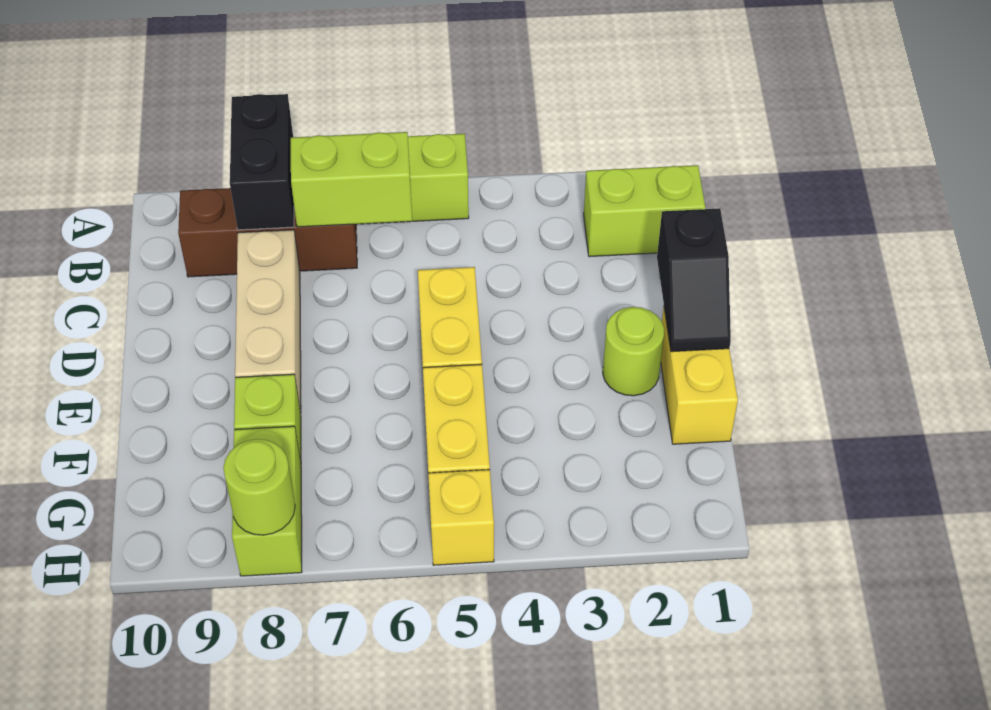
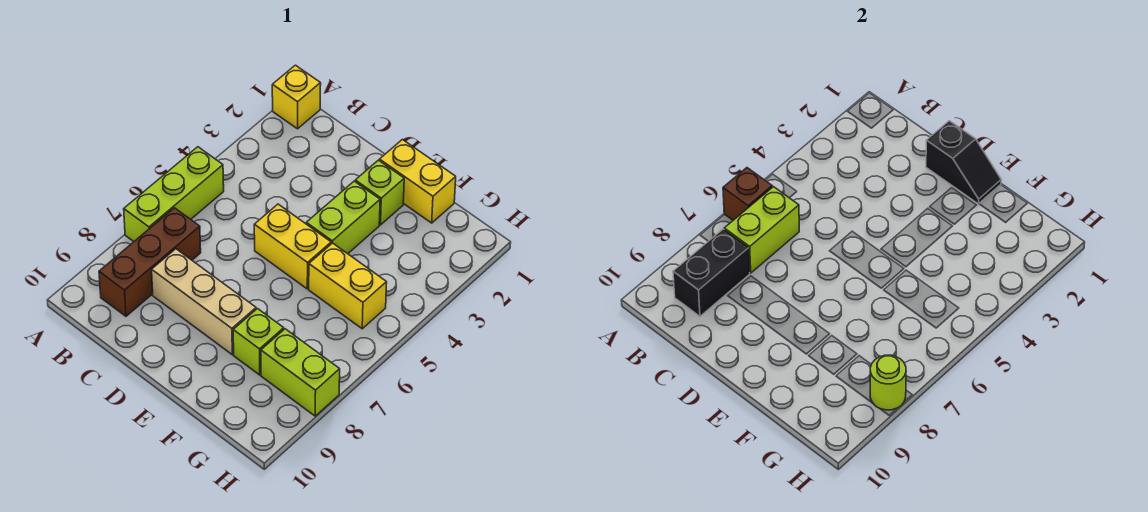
none -> brown brick A6 level 2
black brick A8:B8 level 2 -> black brick B8:B9 level 2
lime brick B1:B2 level 1 -> lime brick E3:E4 level 1
lime round brick E2 level 1 -> lime brick E2 level 1
yellow brick H5 level 1 -> yellow brick A1 level 1

